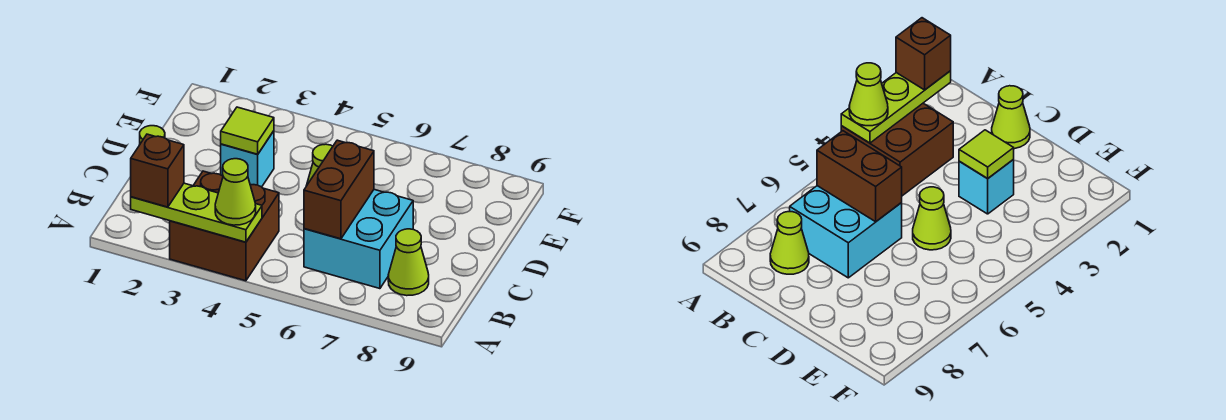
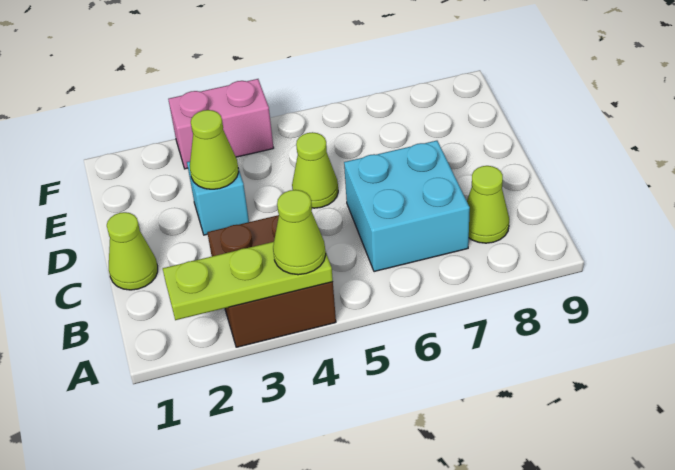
brown brick A2 level 3 -> none
brown brick B6:C6 level 2 -> none
lime tile D3 level 2 -> lime cone D3 level 2
none -> pink brick F3:F4 level 1

